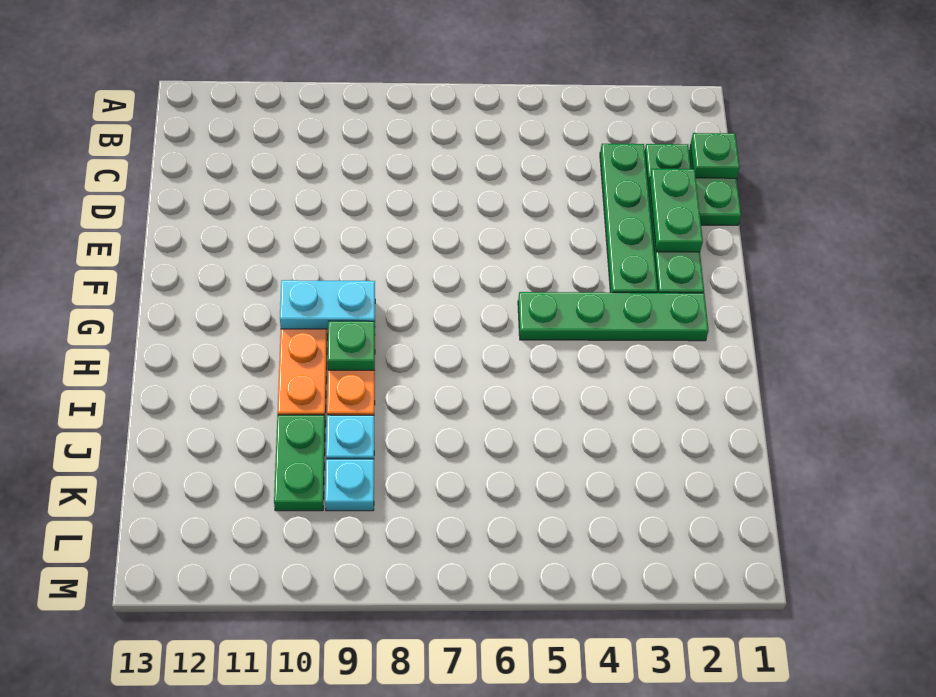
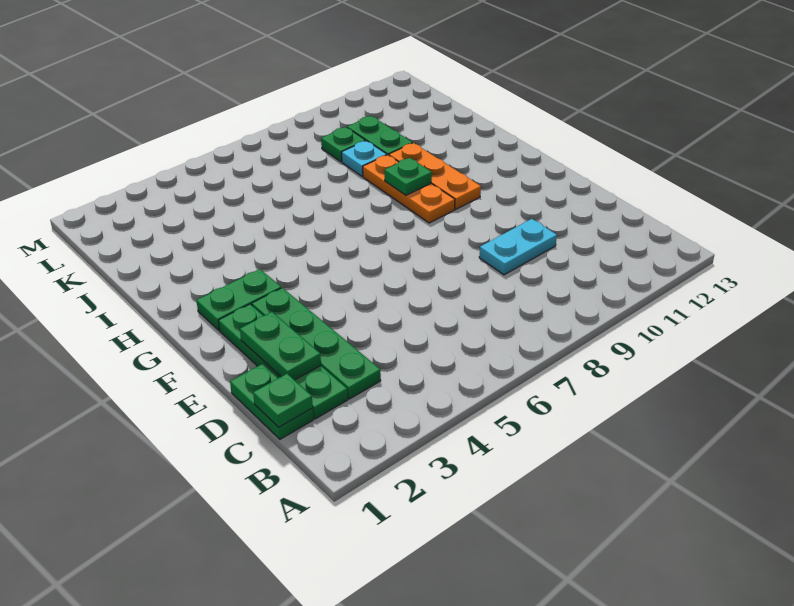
green plate G2:G5 level 1 -> green plate G2:G3 level 1
cyan plate G9:G10 level 2 -> cyan plate D9:D10 level 1
cyan plate K9 level 1 -> green plate K9 level 1

